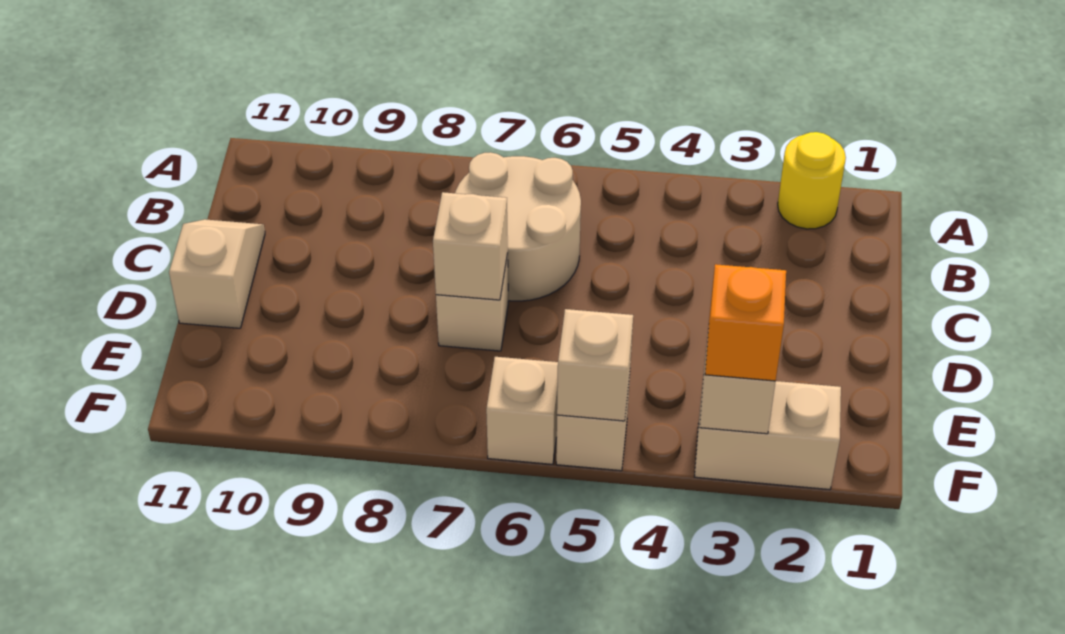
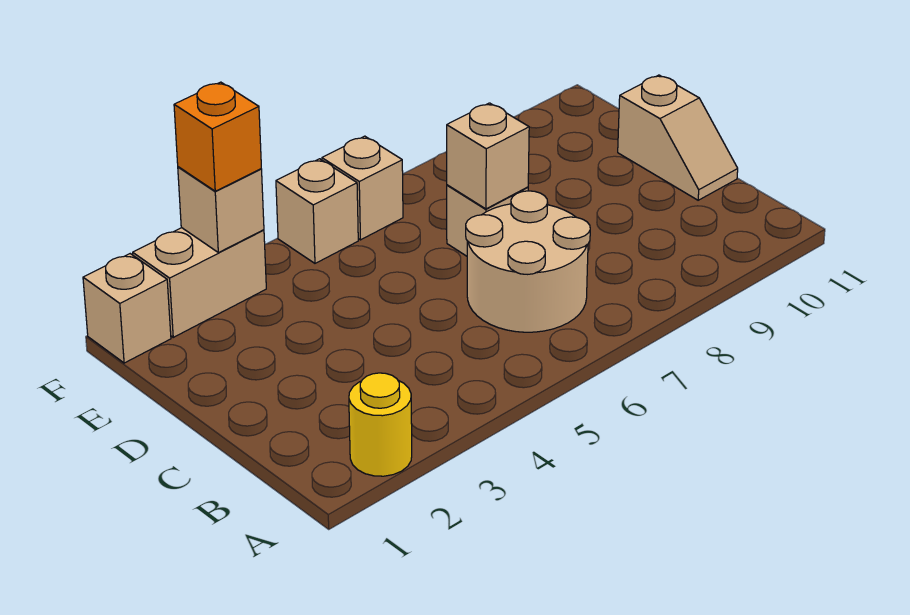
tan brick F5 level 2 -> tan brick F1 level 1

